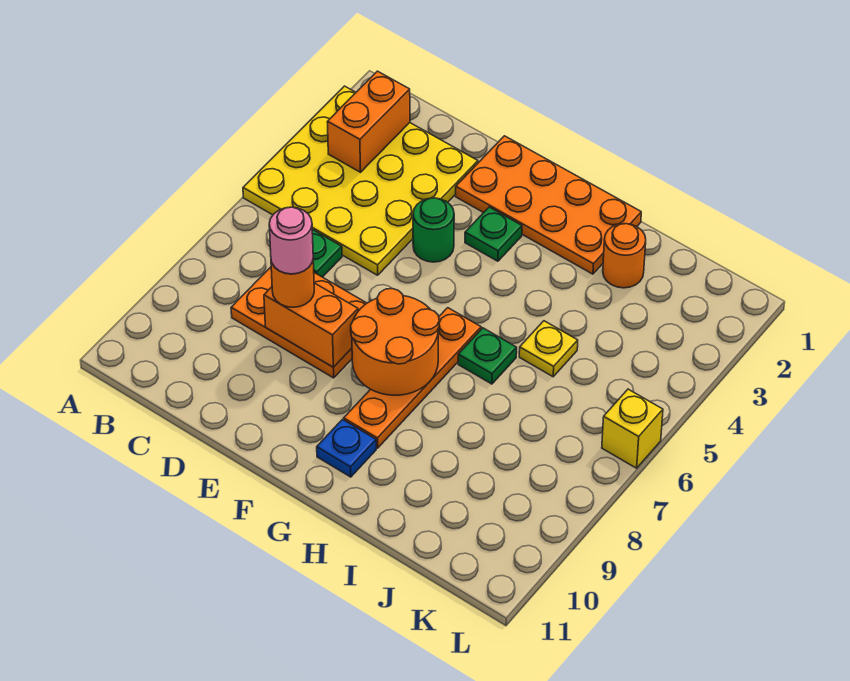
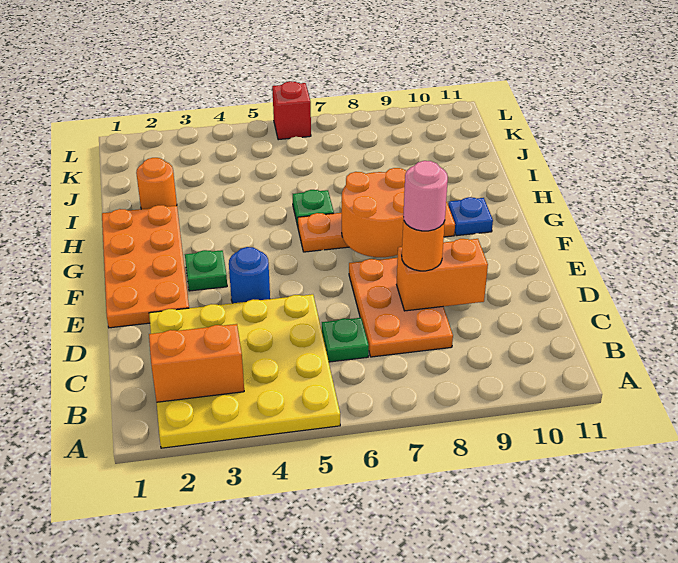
orange brick D8:E8 level 2 -> orange brick D8:D9 level 2
green round brick E4 level 1 -> blue round brick E4 level 1
yellow plate I5 level 1 -> none
yellow brick L6 level 1 -> red brick L6 level 1

